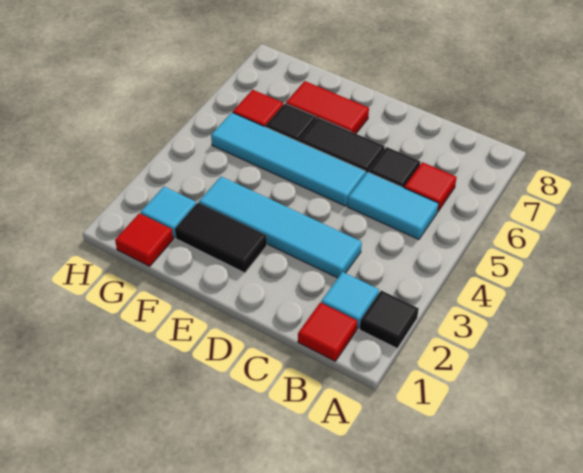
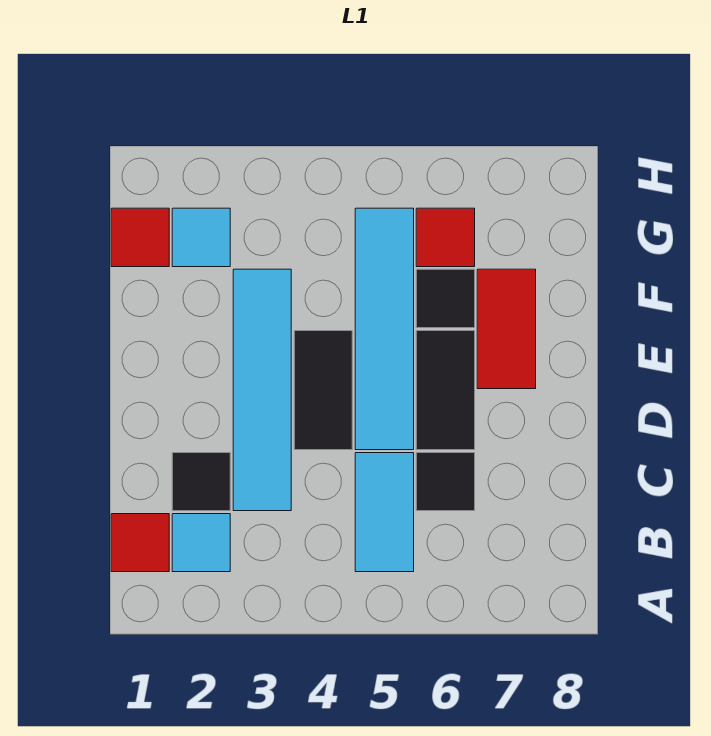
black tile A2 level 1 -> black tile C2 level 1
red tile B6 level 1 -> none
black tile E2:F2 level 1 -> black tile D4:E4 level 1

